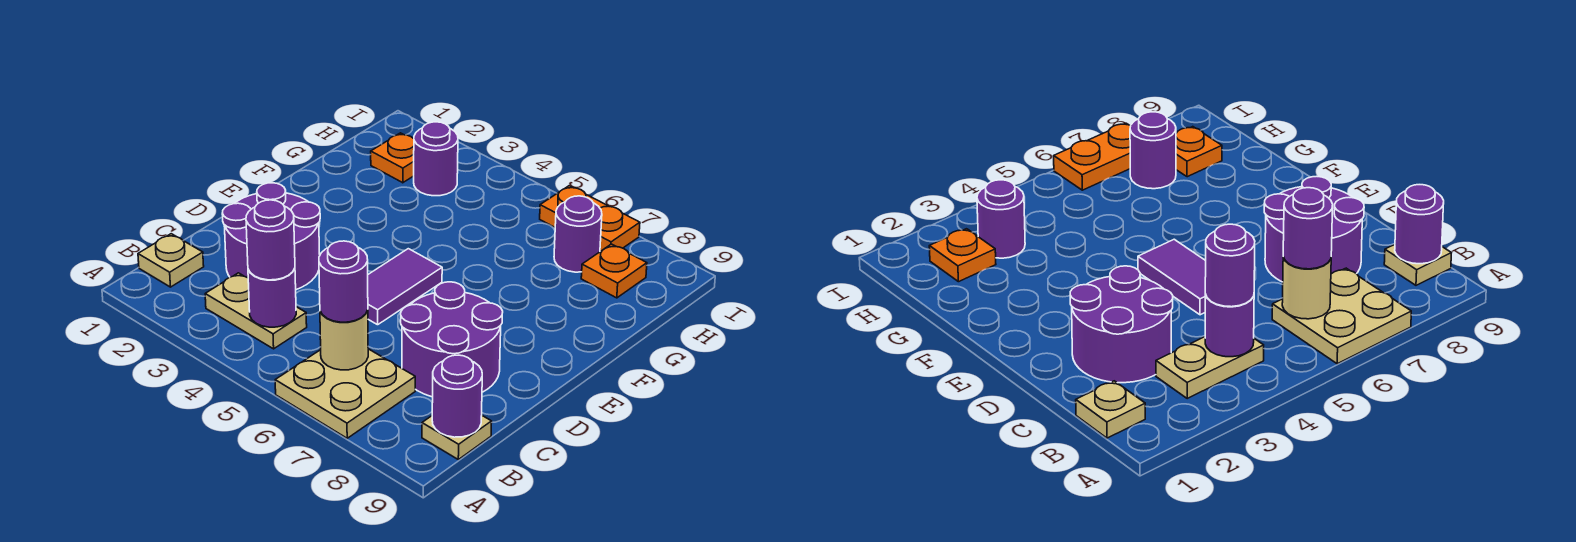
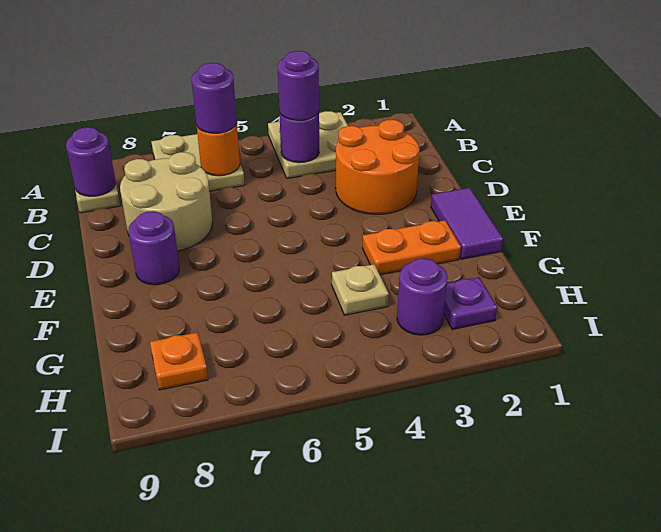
tan plate B1 level 1 -> tan plate G4 level 1
tan plate B3:B4 level 1 -> tan plate A3:B4 level 1
tan round brick B6 level 2 -> orange round brick B6 level 2
purple round brick C2:D3 level 1 -> orange round brick C2:D3 level 1
purple round brick C7:D8 level 1 -> tan round brick C7:D8 level 1
purple tile D5:E5 level 1 -> purple tile E1:F1 level 1
orange plate H2 level 1 -> purple plate H2 level 1
purple round brick H7 level 1 -> purple round brick E8 level 1
orange plate I6:I7 level 1 -> orange plate F2:F3 level 1

